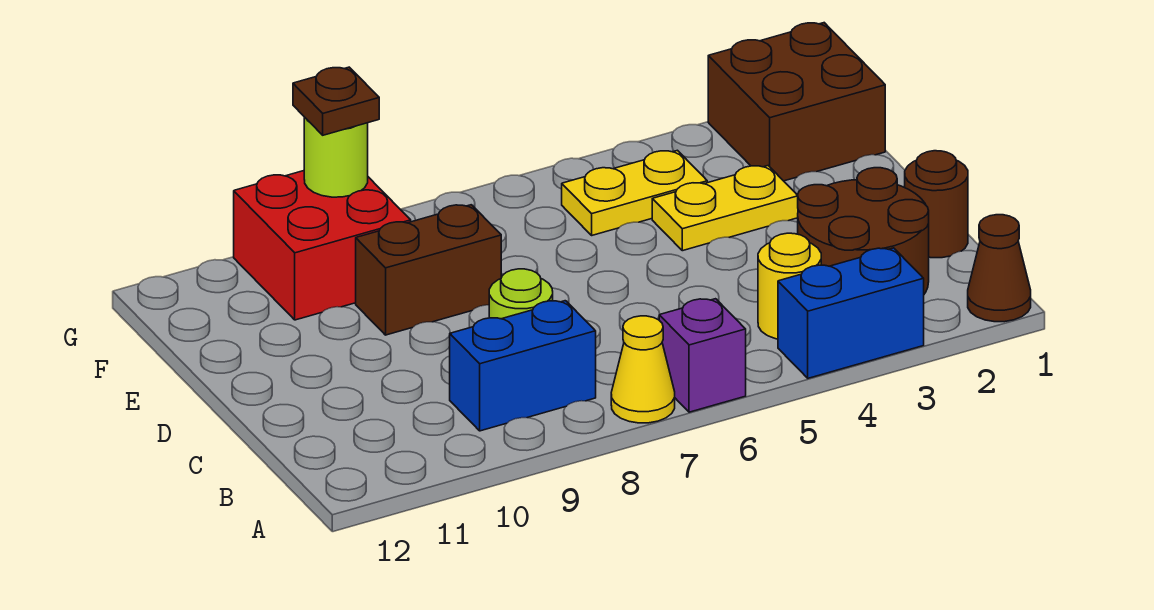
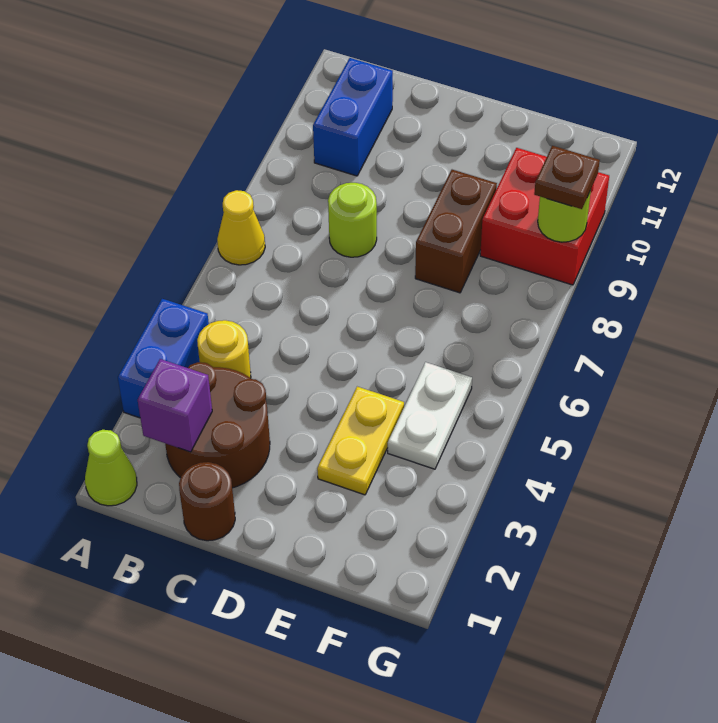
brown cone A1 level 1 -> lime cone A1 level 1
purple brick A6 level 1 -> purple brick B2 level 2
blue brick B8:B9 level 1 -> blue brick B10:B11 level 1
brown brick F1:G2 level 1 -> none
yellow plate F4:F5 level 1 -> white plate F4:F5 level 1

